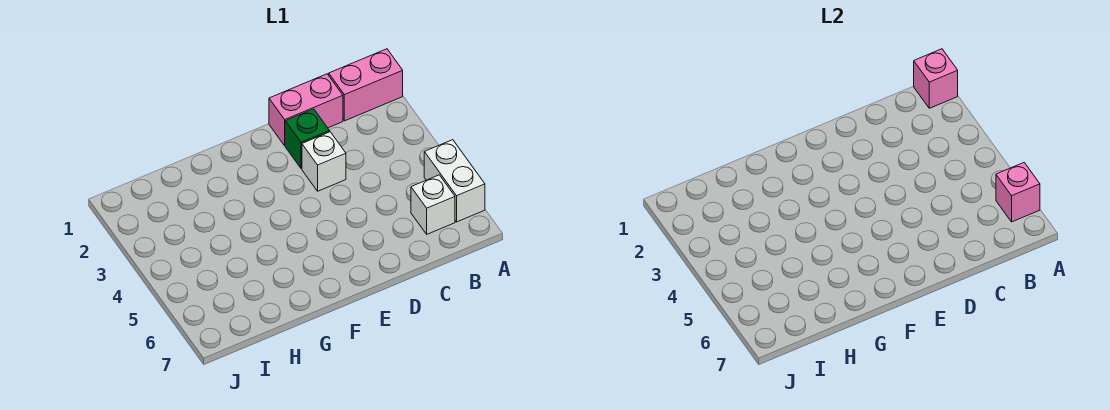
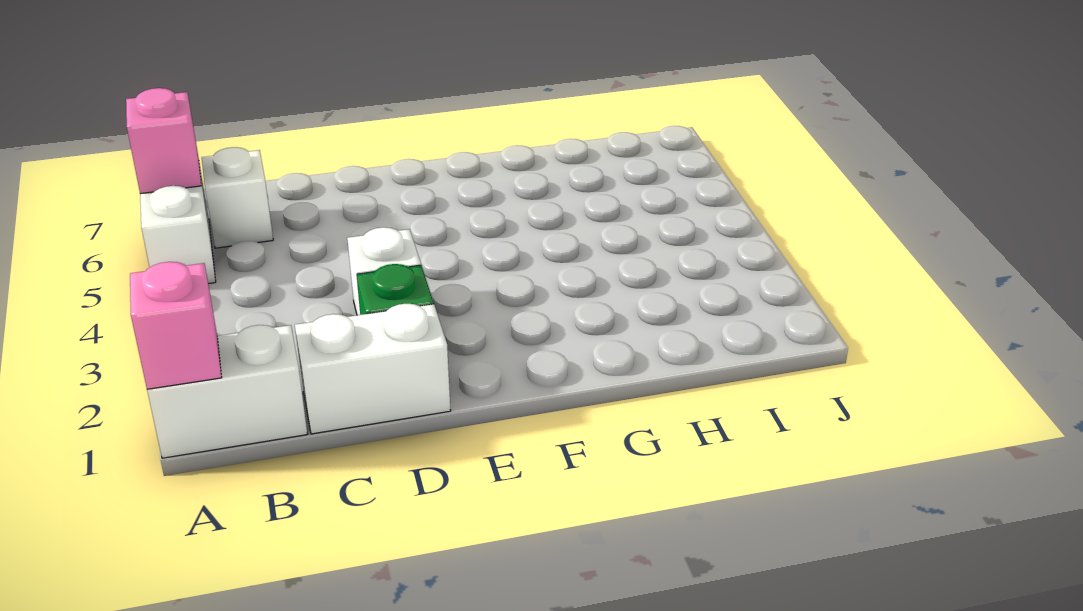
pink brick A1:B1 level 1 -> white brick A1:B1 level 1
pink brick C1:D1 level 1 -> white brick C1:D1 level 1

